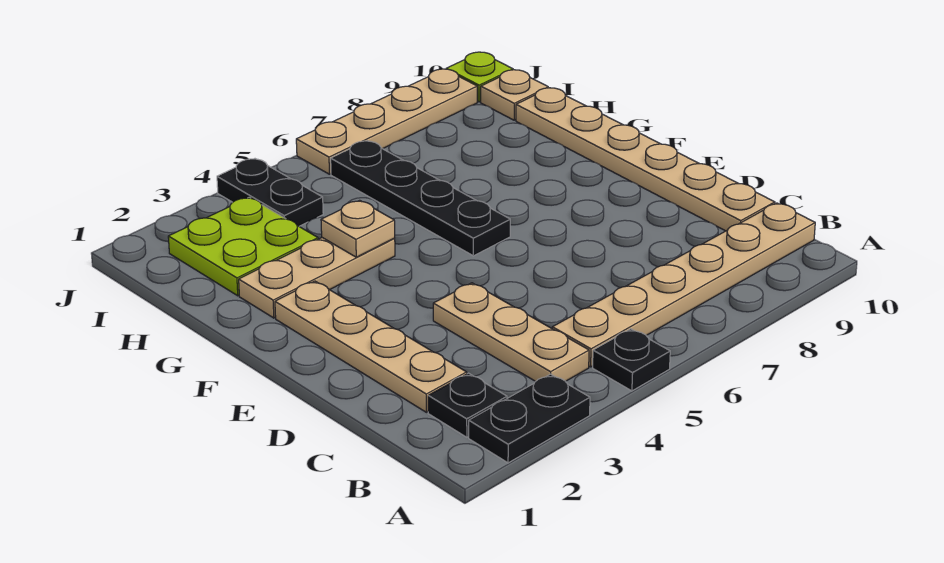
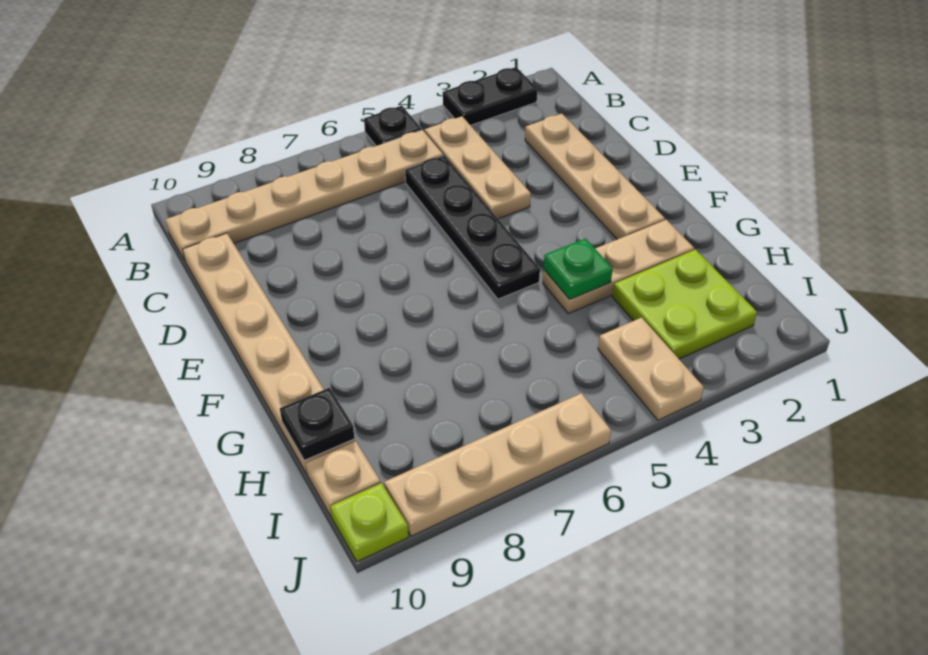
black plate B2 level 1 -> black plate H10 level 2
black plate F6:I6 level 1 -> black plate C5:F5 level 1
tan plate G4 level 2 -> green plate G4 level 2
black plate I4:J4 level 1 -> tan plate I4:J4 level 1

